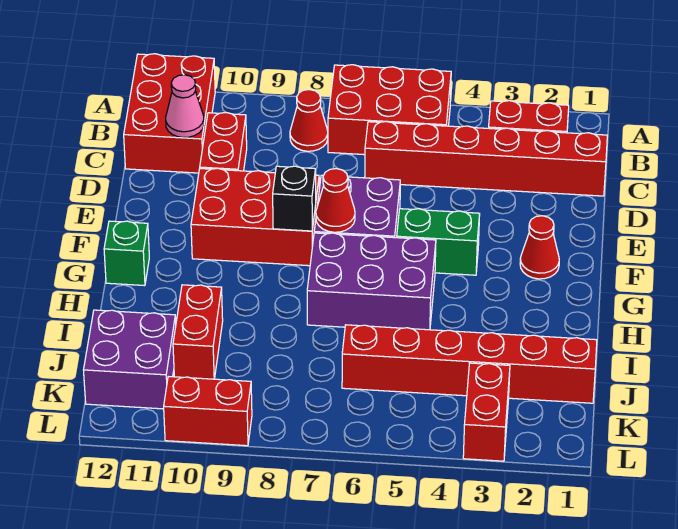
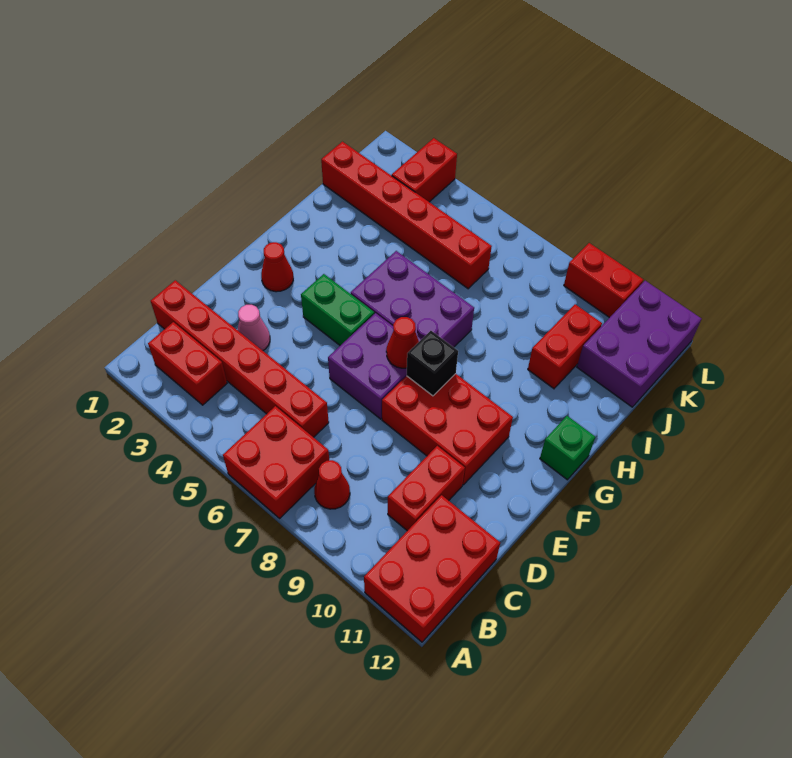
red brick A5:B7 level 1 -> red brick A6:B7 level 1
pink cone C11 level 2 -> pink cone D3 level 1
purple brick J11:K12 level 1 -> purple brick J11:L12 level 1

